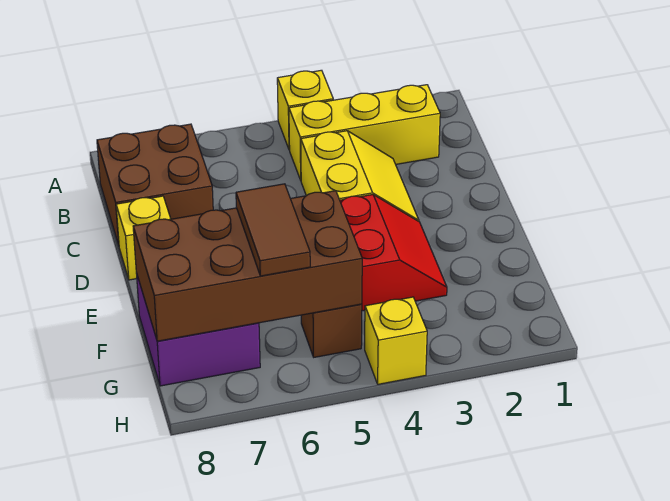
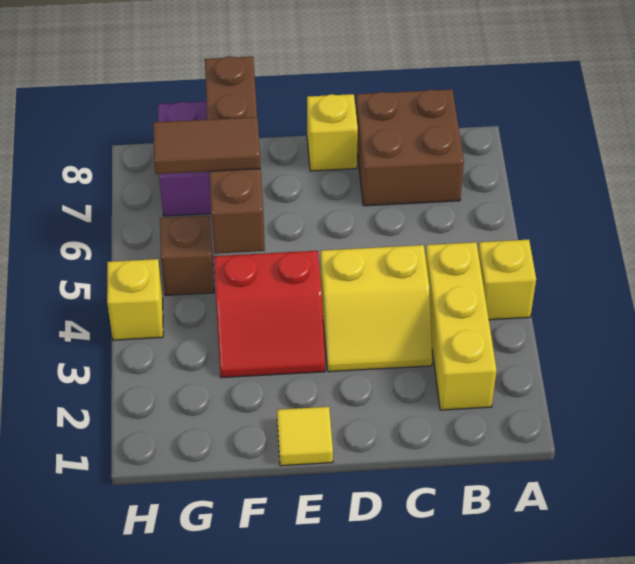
none -> yellow tile E1 level 1
brown brick F5:G8 level 2 -> brown brick F5:F8 level 2

